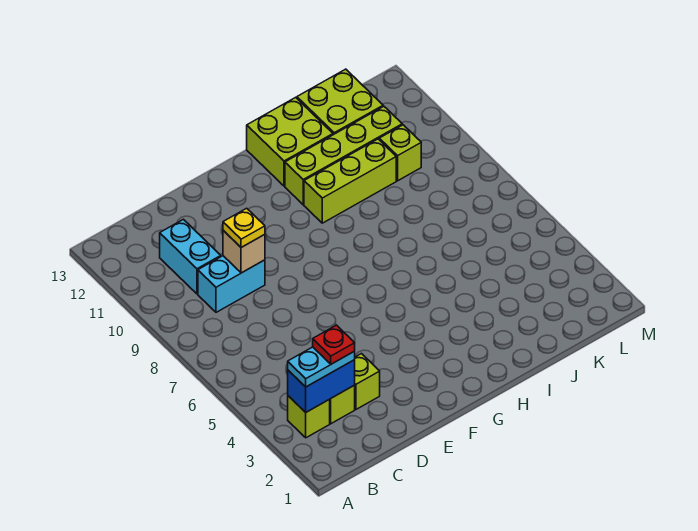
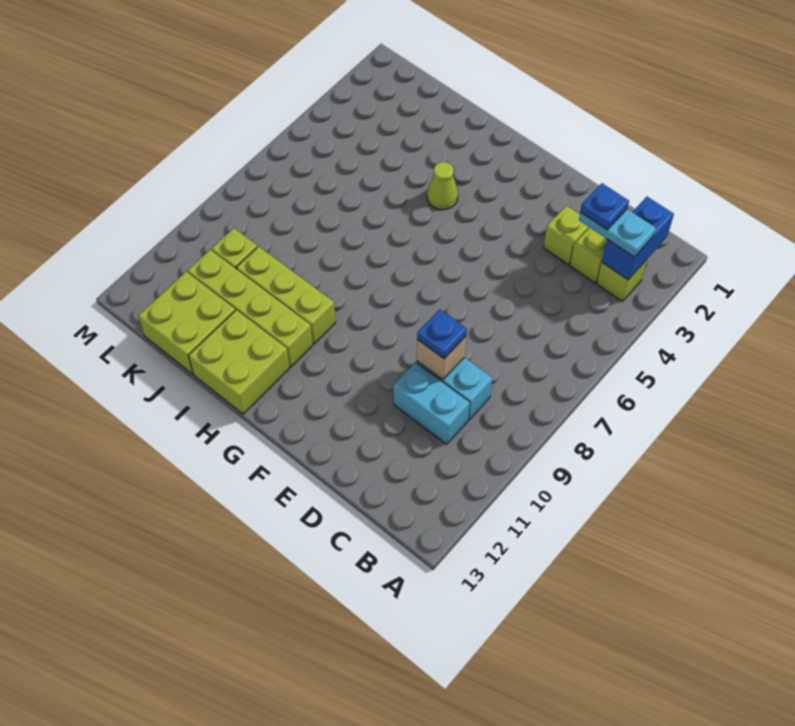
blue brick B3:C3 level 2 -> blue brick B2:B3 level 2
red plate C3 level 4 -> blue plate C3 level 4
cyan brick C10:C11 level 1 -> cyan brick C10:D10 level 1
yellow plate D9 level 3 -> blue plate D9 level 3
none -> lime cone H4 level 1

